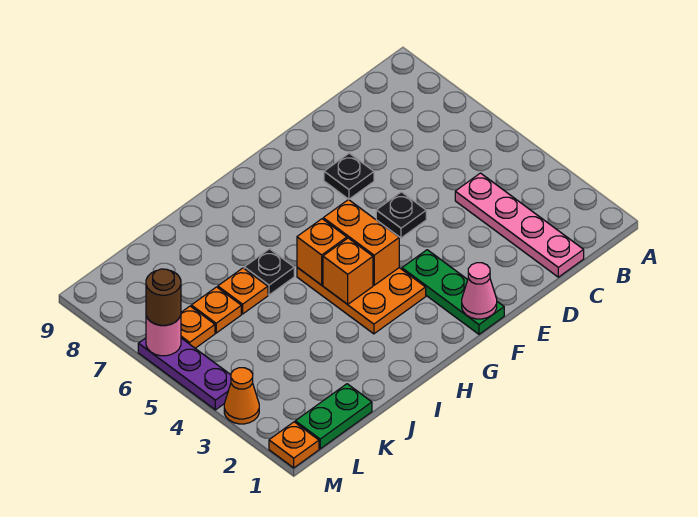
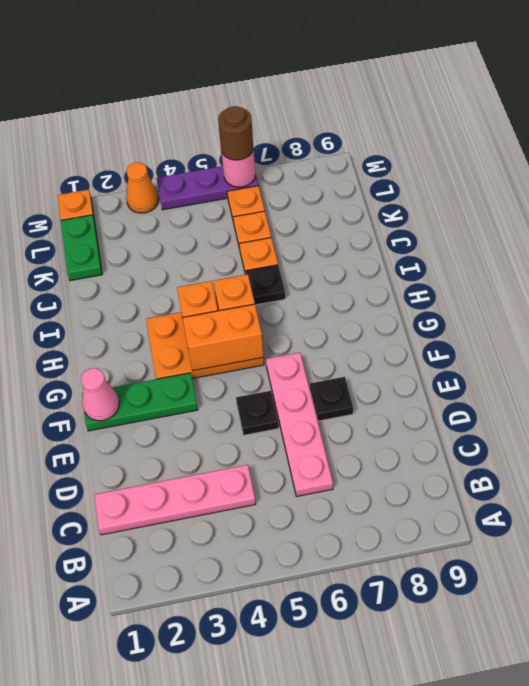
none -> pink plate C6:F6 level 1

